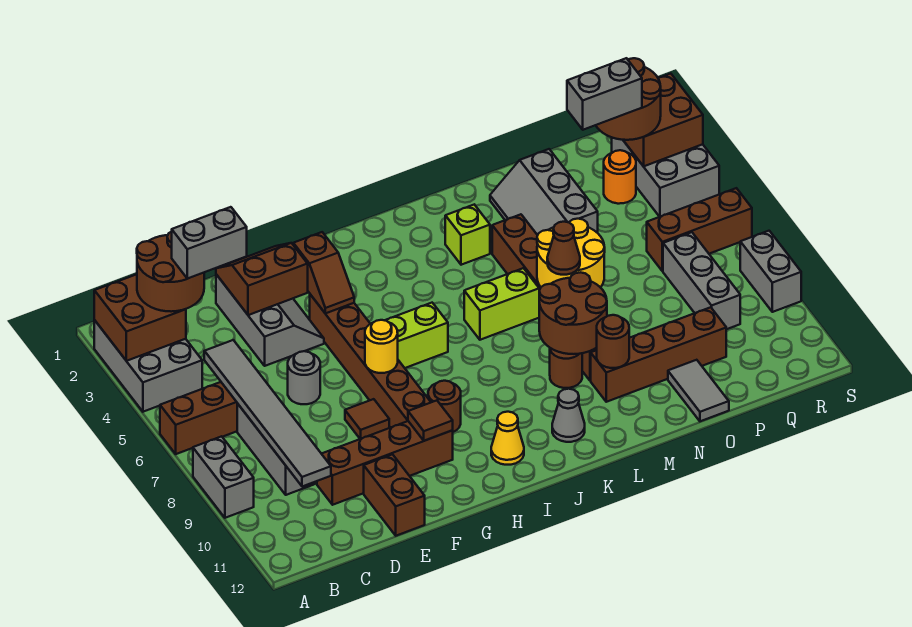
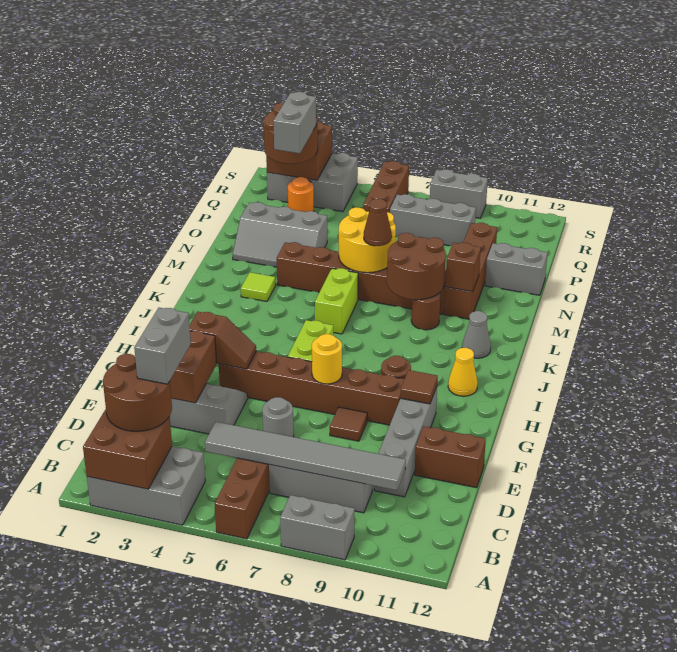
brown brick D10:G10 level 1 -> grey brick D10:G10 level 1
lime brick L3 level 1 -> lime tile L3 level 1
brown round brick M10 level 2 -> brown brick M10 level 2
grey tile O11:O12 level 1 -> grey brick O11:O12 level 1

